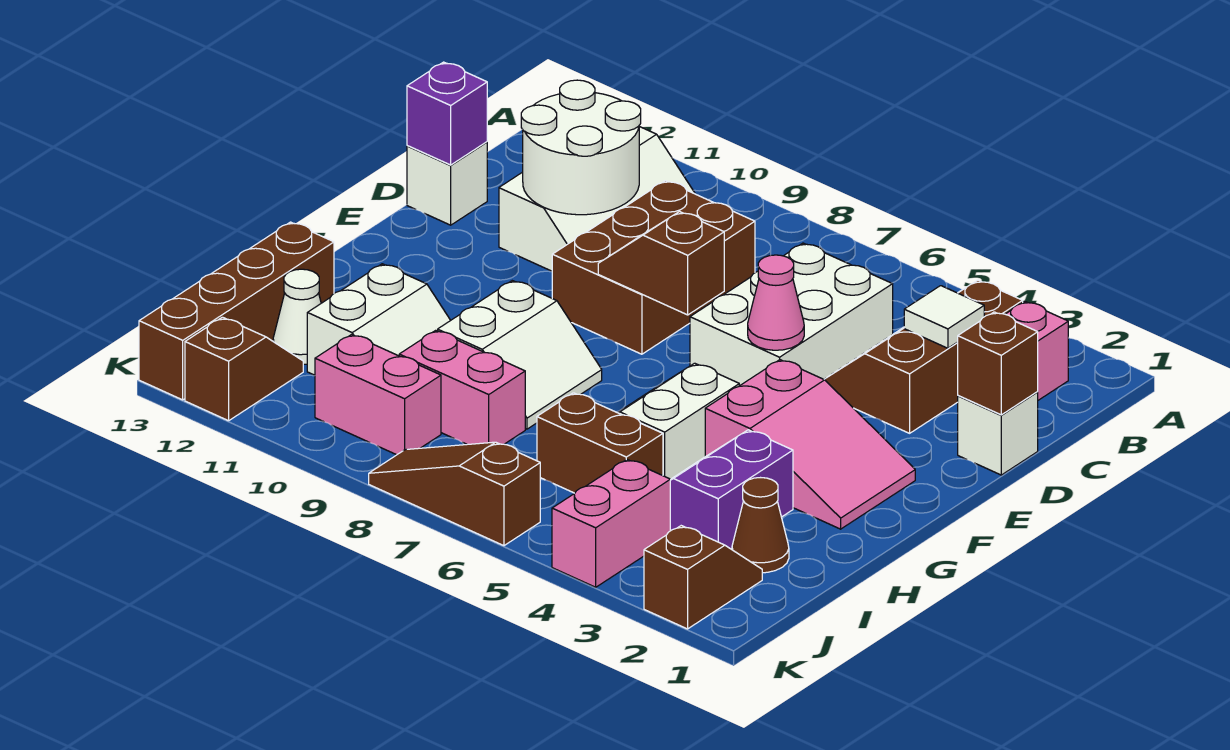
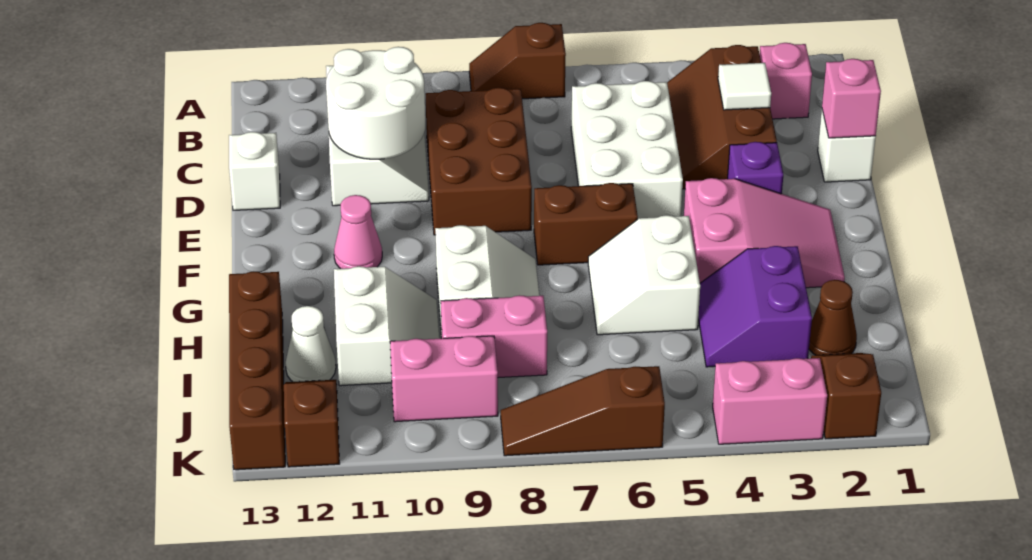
brown brick D1 level 2 -> pink brick D1 level 2
purple brick D13 level 2 -> purple brick E3 level 1
pink cone E5 level 2 -> pink cone F11 level 1
brown slope E7:E8 level 2 top 7 -> brown slope A7:A8 level 1 top 7
brown brick I5:I6 level 1 -> brown brick F6:F7 level 1
pink brick J4:K4 level 1 -> pink brick K3:K4 level 1

